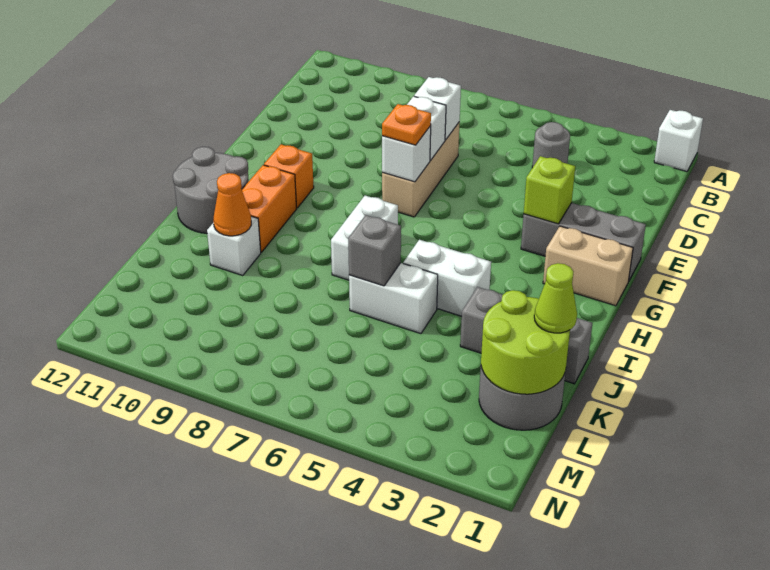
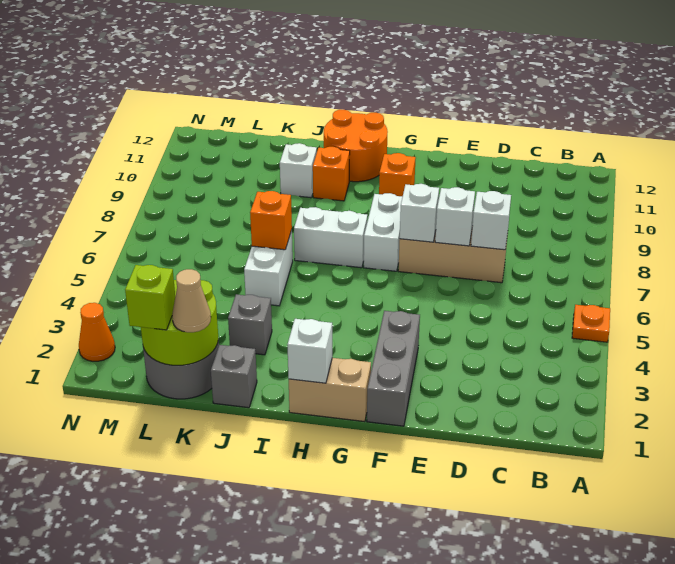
white brick A1 level 1 -> white brick H1 level 2
grey round brick C4 level 1 -> none
lime brick F3 level 2 -> lime brick L1 level 3
orange plate F7 level 3 -> orange plate A5 level 1
tan brick G1:G2 level 1 -> tan brick G1:H1 level 1
orange brick H10:I10 level 1 -> orange brick I10 level 1
grey round brick H11:I12 level 1 -> orange round brick H11:I12 level 1
white brick I4:I5 level 1 -> white brick G7:G8 level 1
grey brick J6 level 2 -> orange brick J6 level 2
orange cone J10 level 2 -> orange cone N2 level 1
lime cone K1 level 3 -> tan cone K1 level 3

